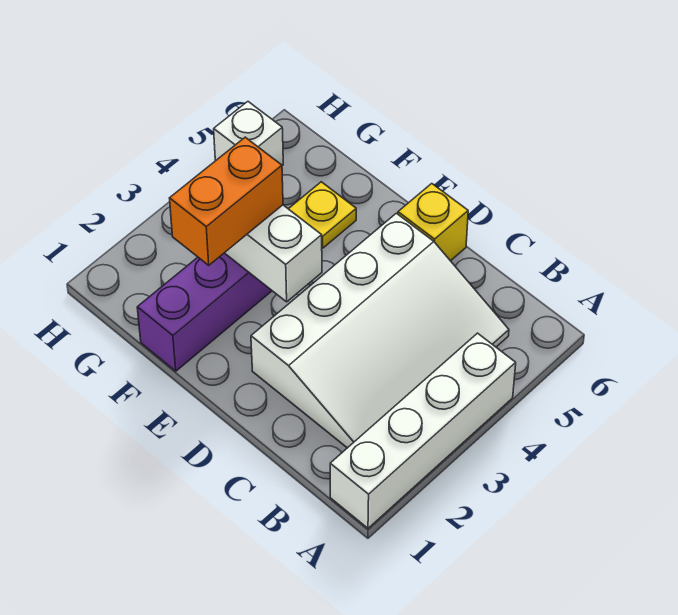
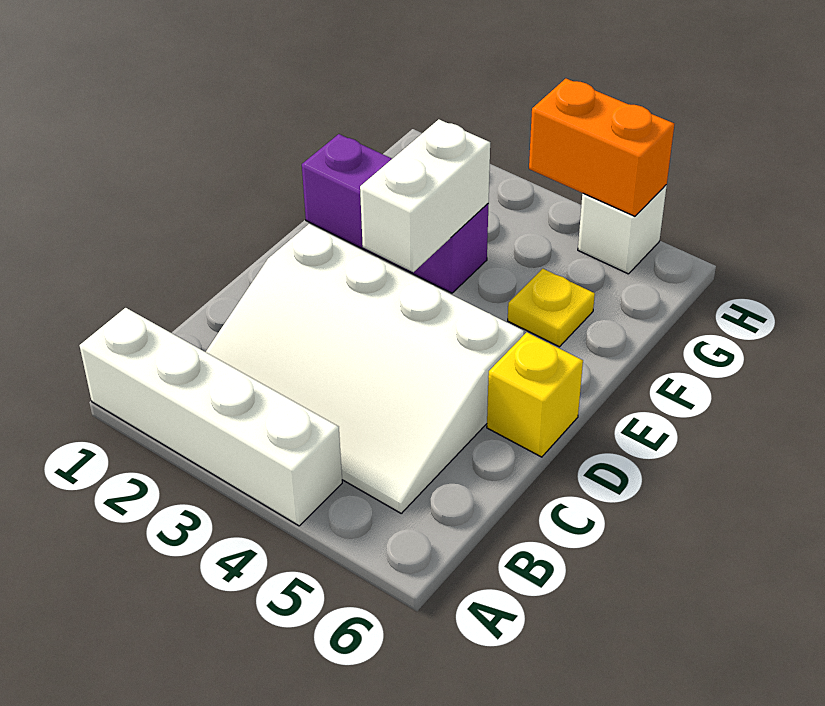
orange brick F2:F3 level 3 -> orange brick H4:H5 level 2

